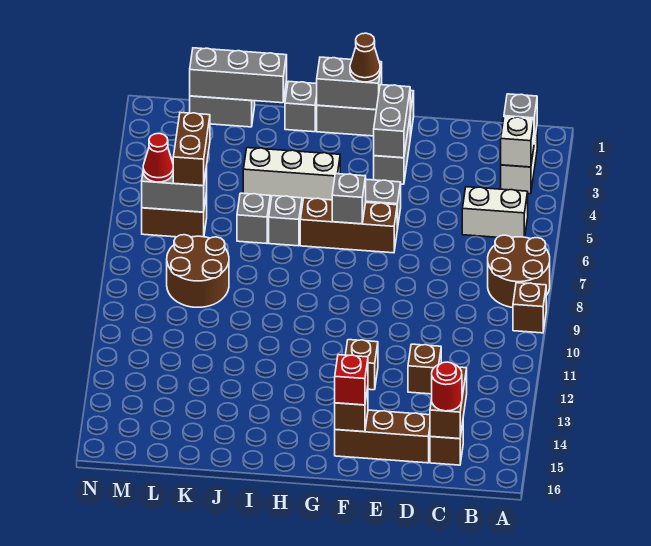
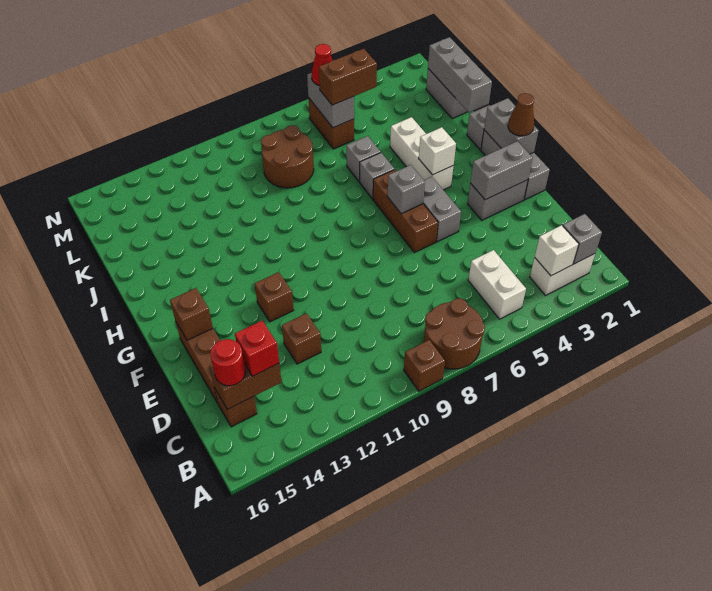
red brick F15 level 3 -> red brick C14 level 3
none -> white brick H4 level 2

